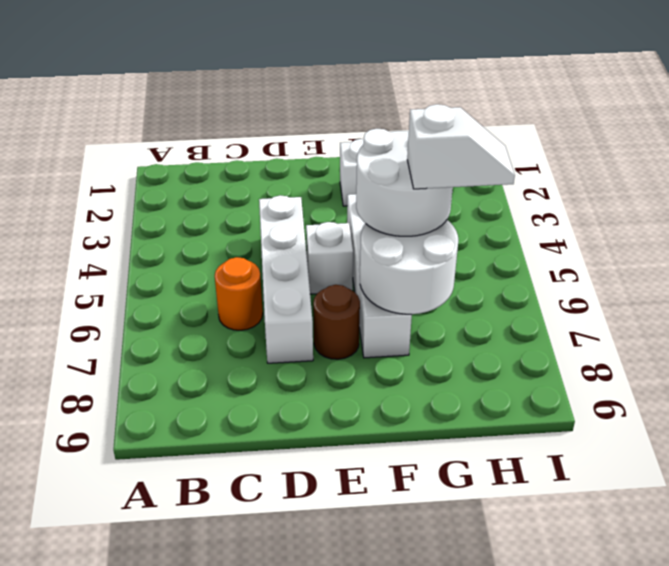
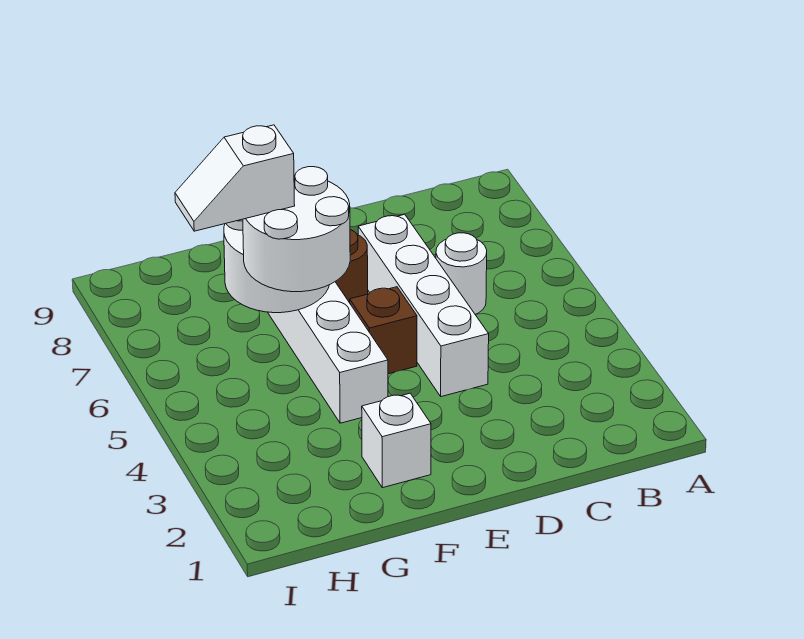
orange round brick C6 level 1 -> white round brick C6 level 1
white brick E5 level 1 -> brown brick E5 level 1

